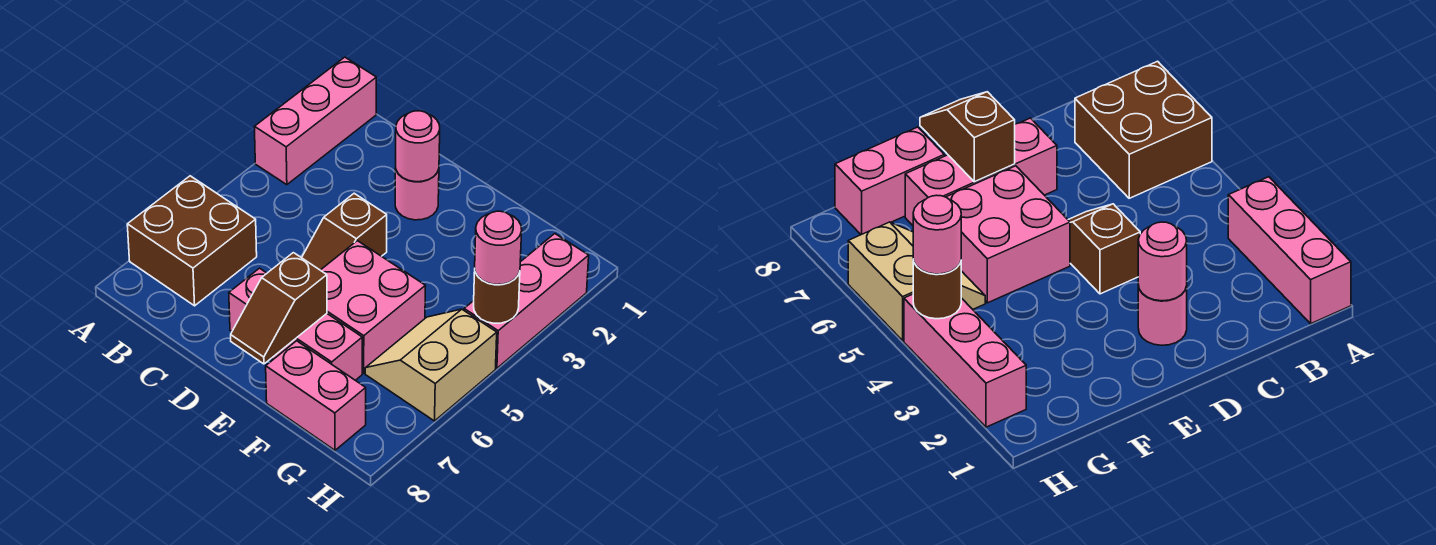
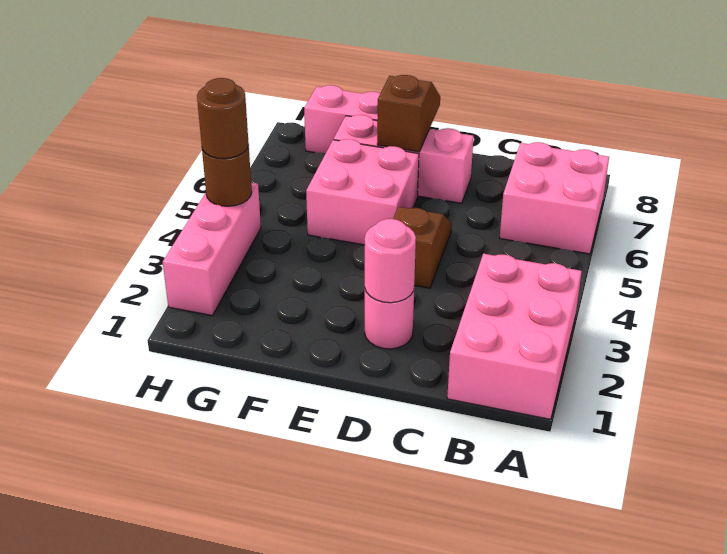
pink brick A1:A3 level 1 -> pink brick A1:B3 level 1
brown brick A6:B7 level 1 -> pink brick A6:B7 level 1
tan slope G5:H6 level 1 top H -> none
pink round brick H4 level 3 -> brown round brick H4 level 3

